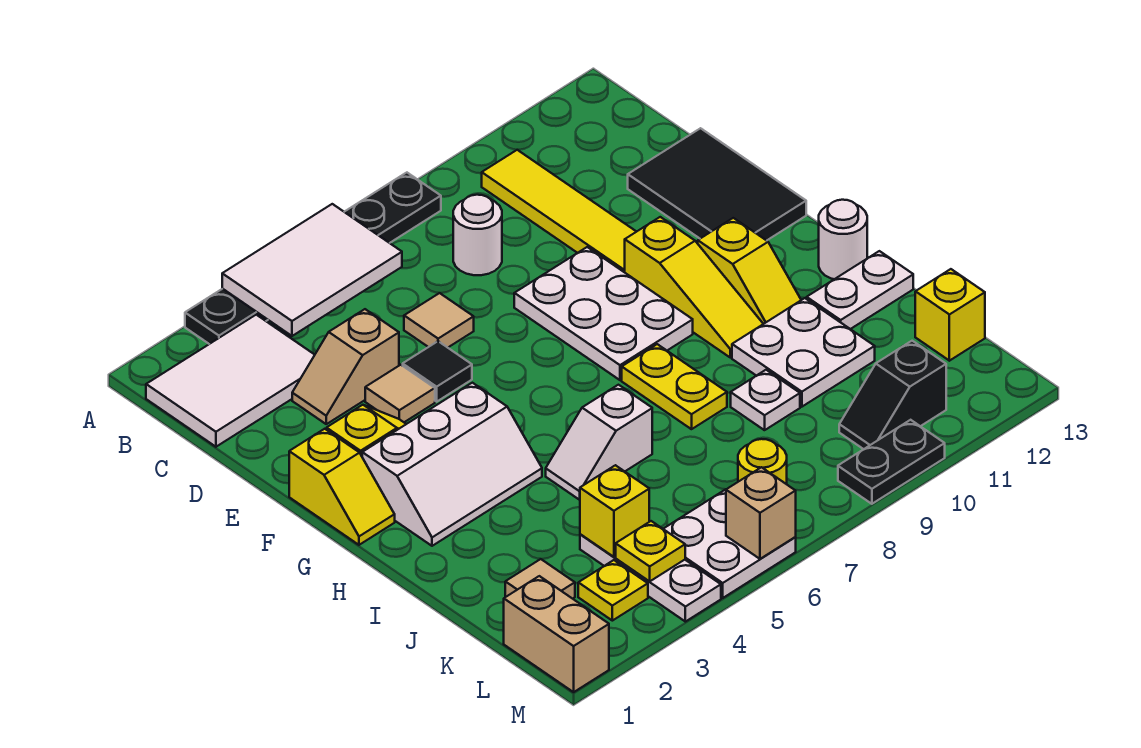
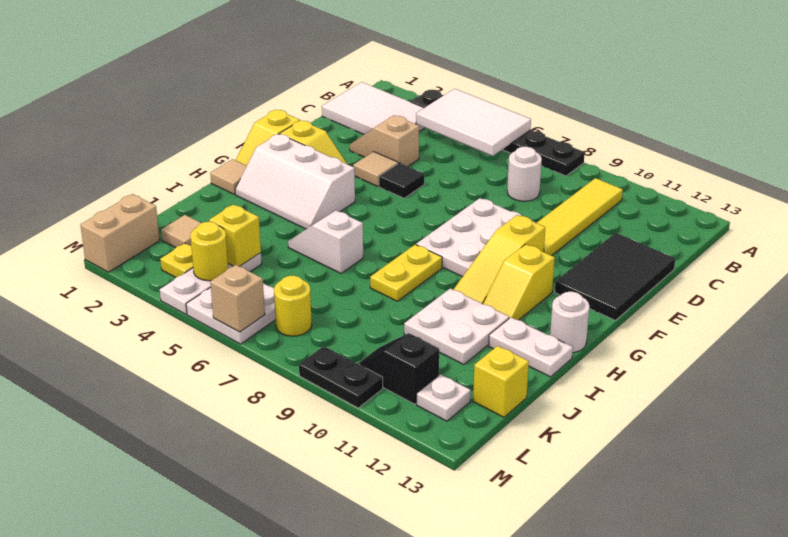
tan tile D6 level 1 -> tan tile H1 level 1
white plate J9 level 1 -> white plate L12 level 1
yellow plate L4 level 2 -> yellow round brick L4 level 2

